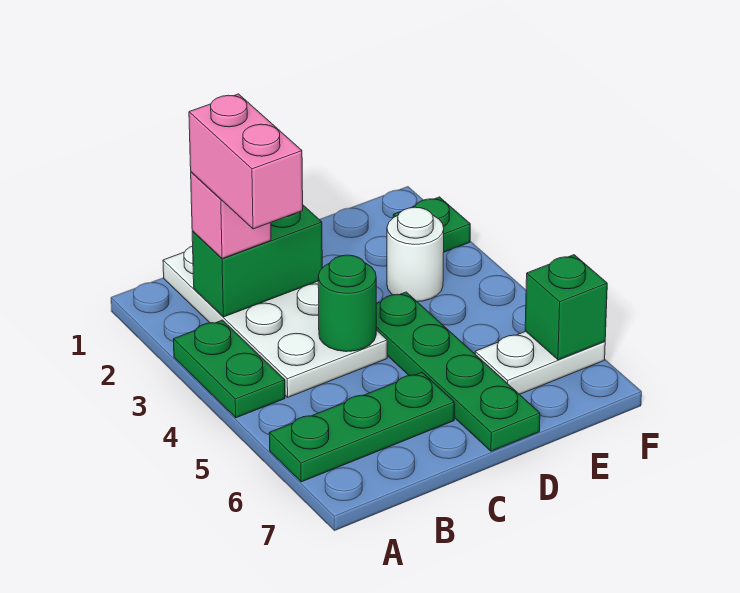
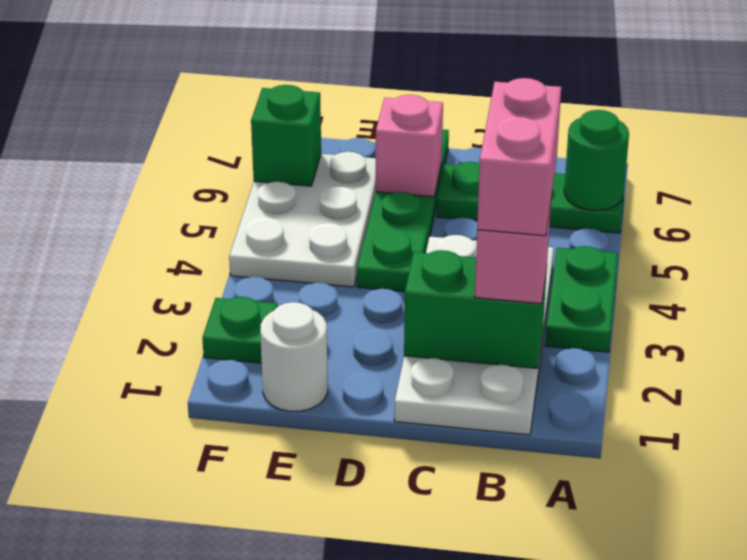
green round brick C4 level 2 -> green round brick A6 level 2
none -> pink brick D6 level 2
white round brick E3 level 1 -> white round brick E1 level 1
white plate E6:F6 level 1 -> white plate E4:F6 level 1

